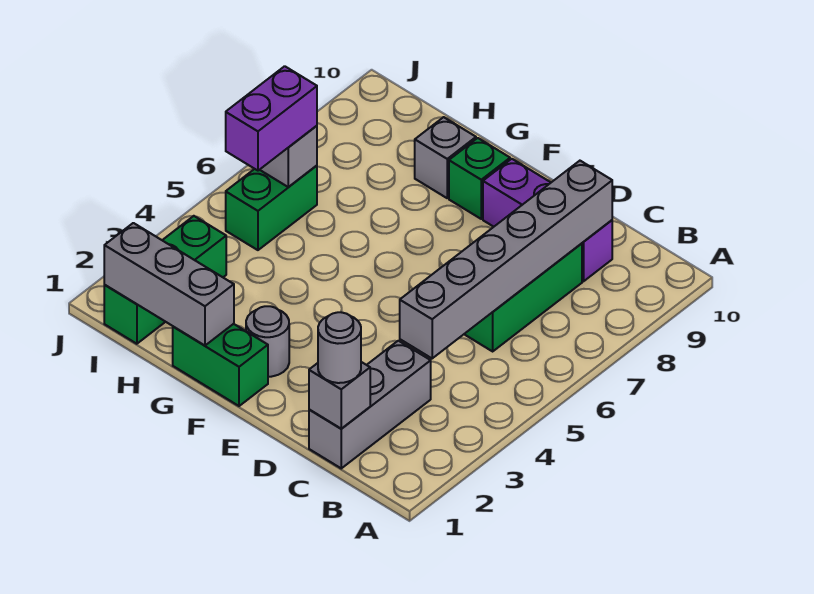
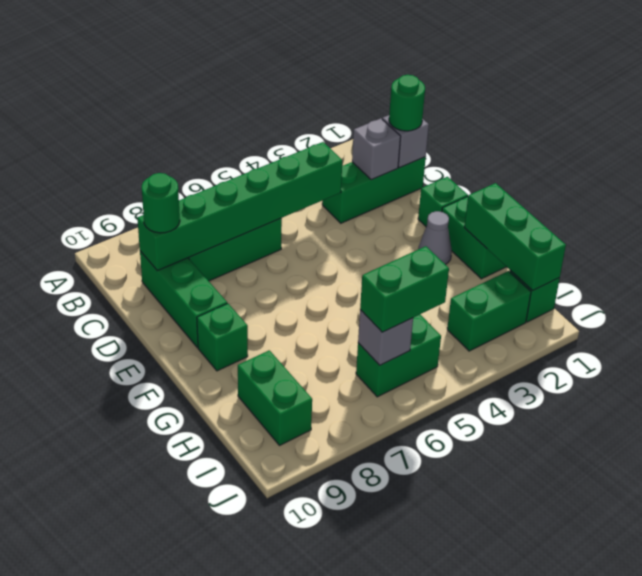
grey brick C1:C3 level 1 -> green brick C1:C3 level 1
grey round brick C1 level 3 -> green round brick C1 level 3
grey brick C4:C9 level 2 -> green brick C4:C9 level 2
purple brick C9:E9 level 1 -> green brick C9:E9 level 1
none -> green round brick C9 level 3
none -> green brick E1 level 1
grey round brick F2 level 1 -> grey cone F2 level 1
grey brick G1:I1 level 2 -> green brick G1:I1 level 2
grey brick G9 level 1 -> grey brick C2 level 2
none -> green brick H9:I9 level 1
purple brick I5:I6 level 3 -> green brick I5:I6 level 3

